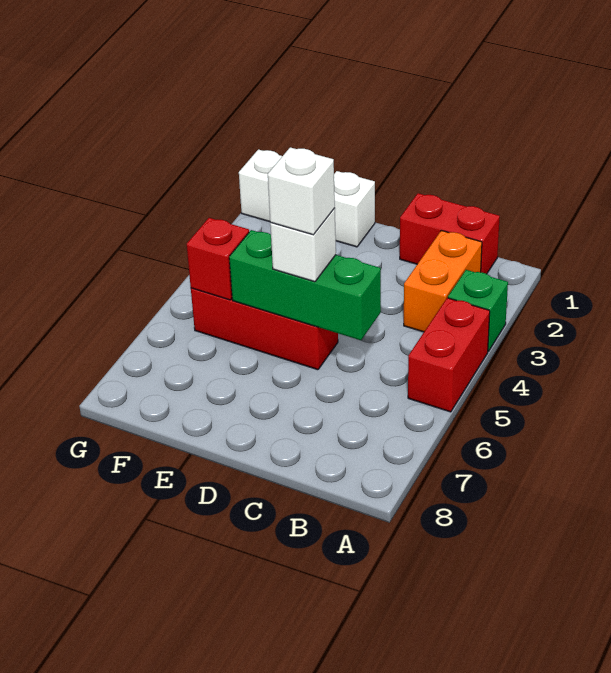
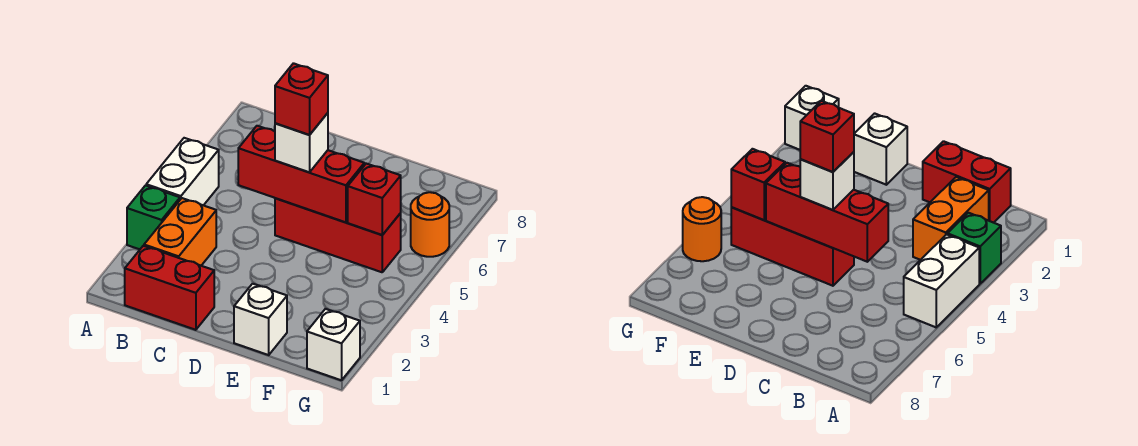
red brick A4:A5 level 1 -> white brick A4:A5 level 1
green brick C5:E5 level 2 -> red brick C5:E5 level 2
white brick D5 level 4 -> red brick D5 level 4
none -> orange round brick G6 level 1

